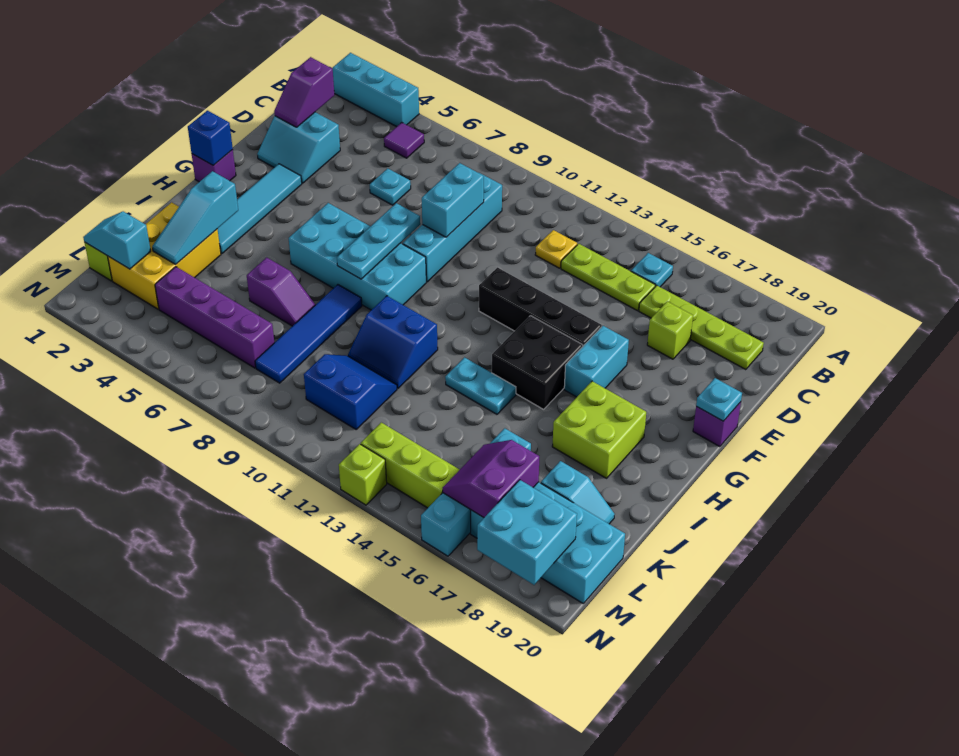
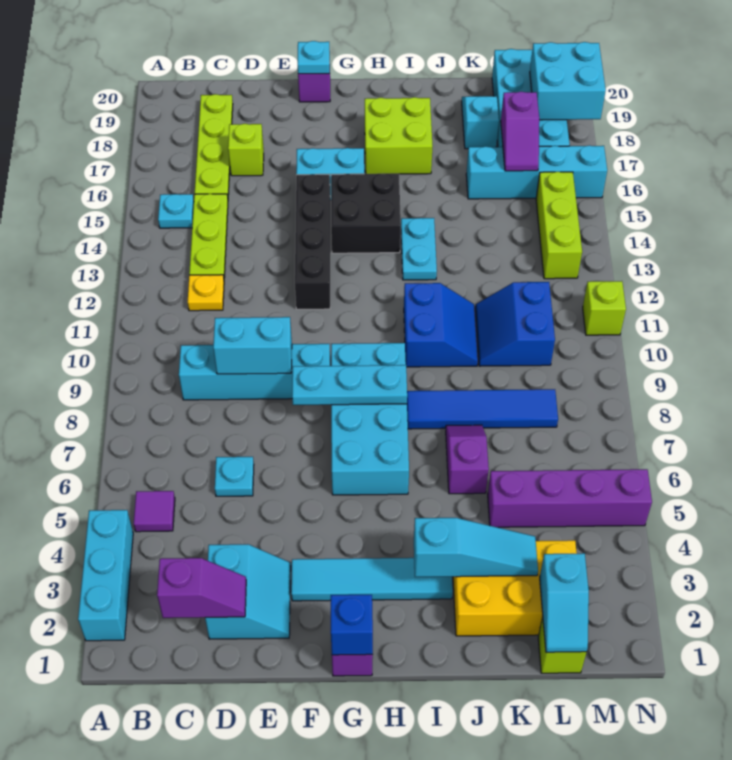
purple brick L4:L7 level 1 -> purple brick K5:N5 level 1
purple slope L16:M17 level 2 top 17 -> purple slope L16:L17 level 2 top 17
lime brick N13 level 1 -> lime brick N11 level 1

